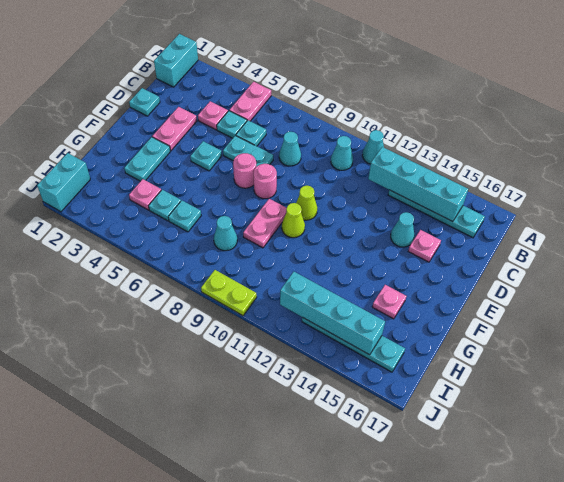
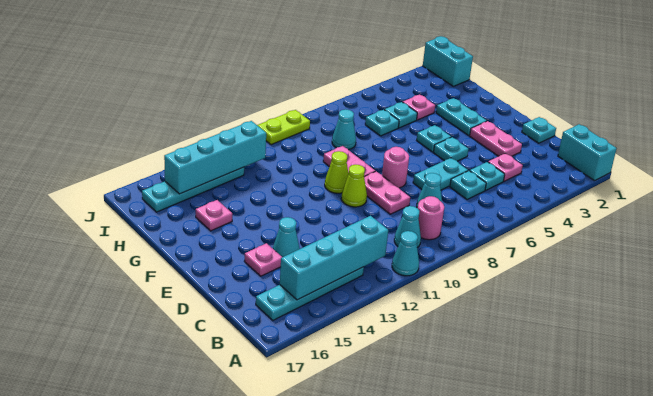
pink plate A5:B5 level 1 -> pink plate D9:E9 level 1
pink round brick E7 level 1 -> pink round brick B9 level 1
none -> cyan plate F5 level 1

